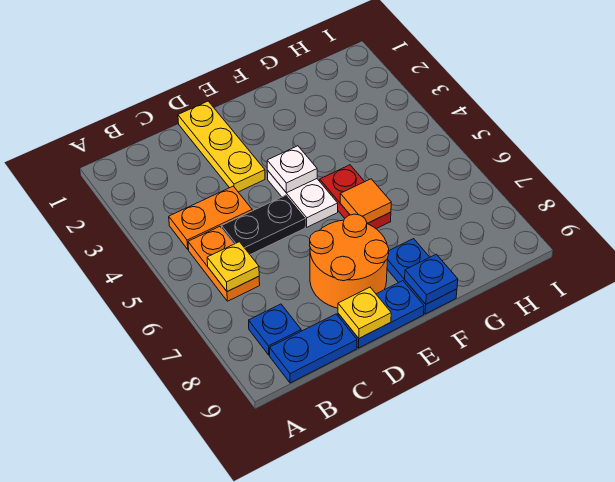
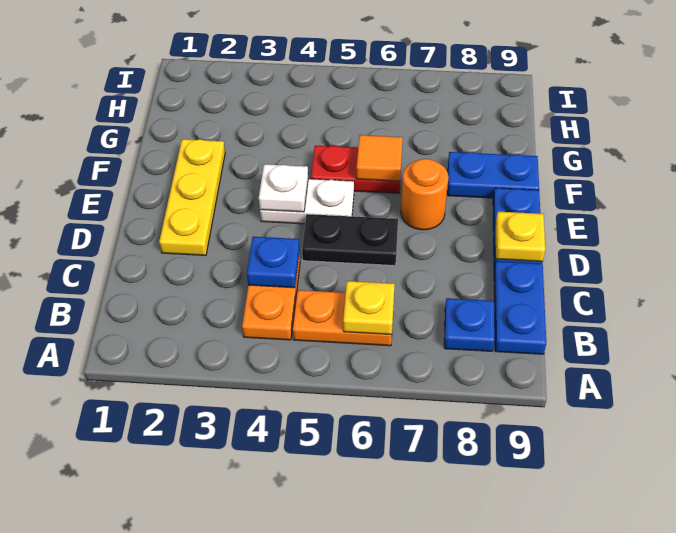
black plate C5:D5 level 1 -> black plate D5:D6 level 1
yellow plate D1:D3 level 1 -> yellow plate D2:F2 level 1
orange round brick D7:E8 level 1 -> orange round brick E7 level 1
blue plate F9 level 2 -> blue plate C4 level 2

